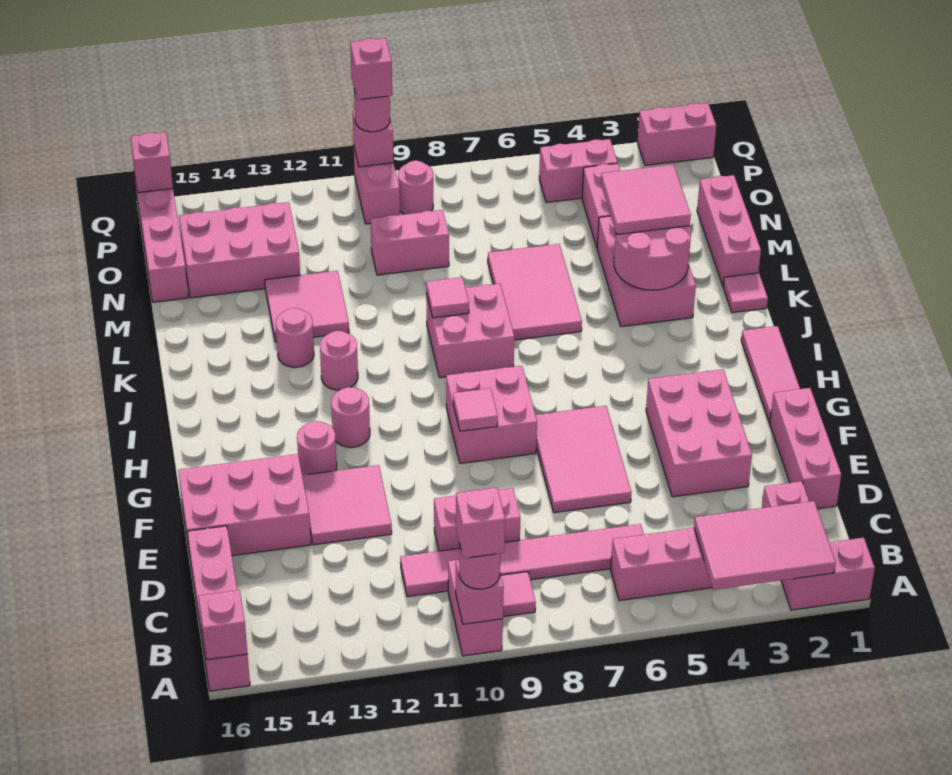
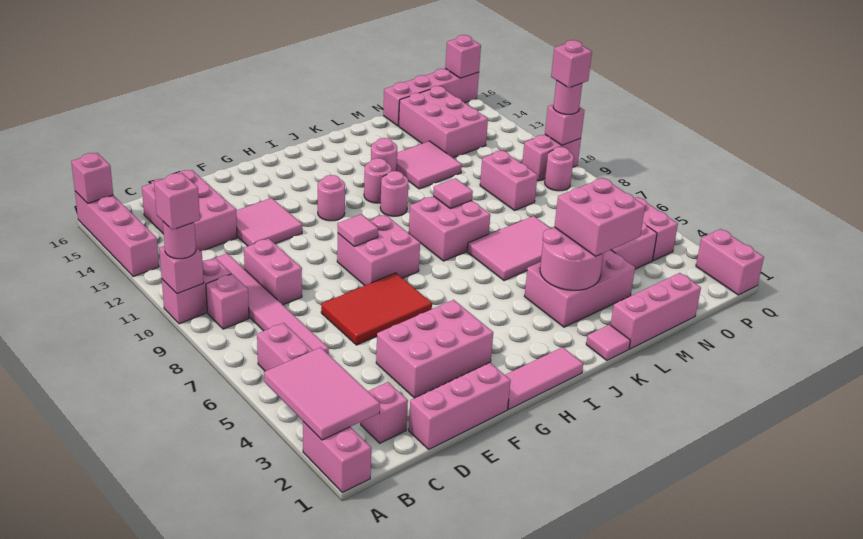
pink brick A16:D16 level 1 -> pink brick A13:A16 level 1
pink tile B9 level 1 -> pink brick B9 level 1
pink tile E6:G7 level 1 -> red tile E6:G7 level 1
pink brick E14:F16 level 1 -> pink brick C13:D15 level 1
pink round brick G13 level 1 -> pink round brick J11 level 1
pink tile L3:M4 level 3 -> pink brick L3:M4 level 3

